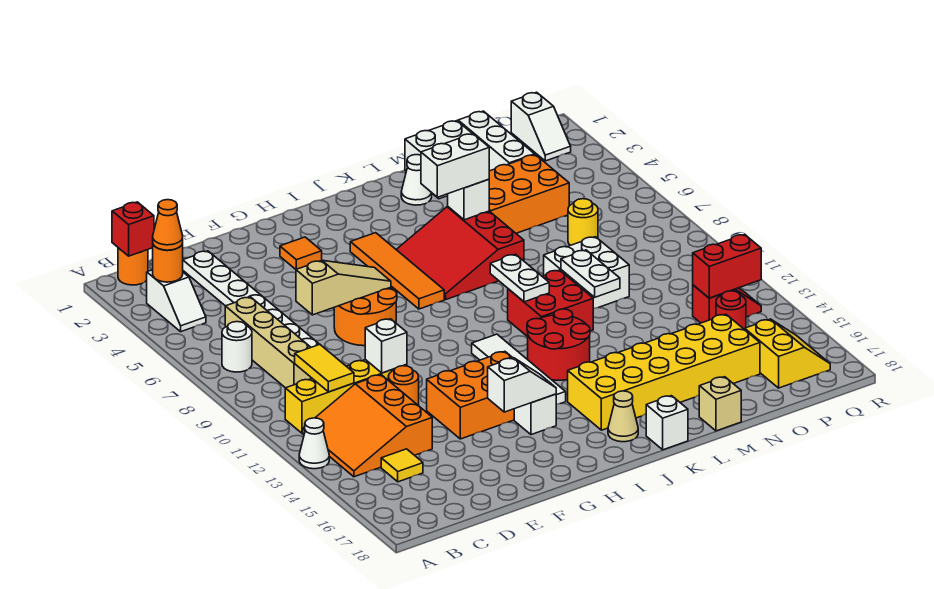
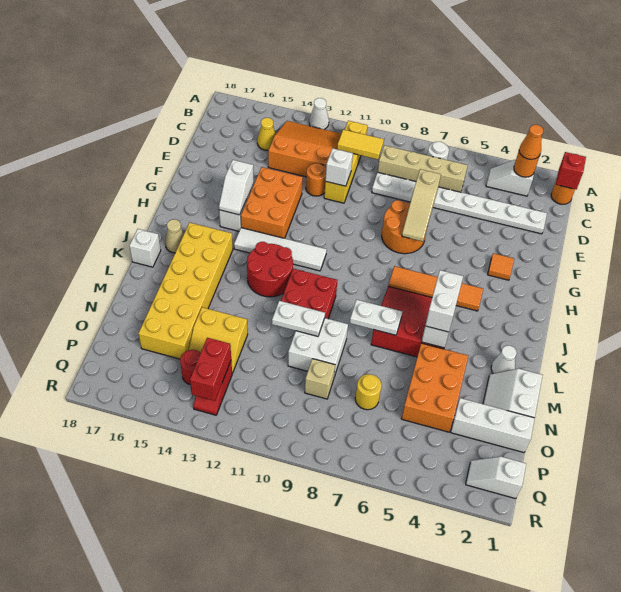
yellow tile C15 level 1 -> yellow cone C15 level 1
white plate K9:K10 level 2 -> white plate L7:L8 level 2
tan brick M18 level 1 -> tan brick O9 level 1
yellow slope P16:Q17 level 1 top P -> yellow slope N13:O14 level 1 top N

